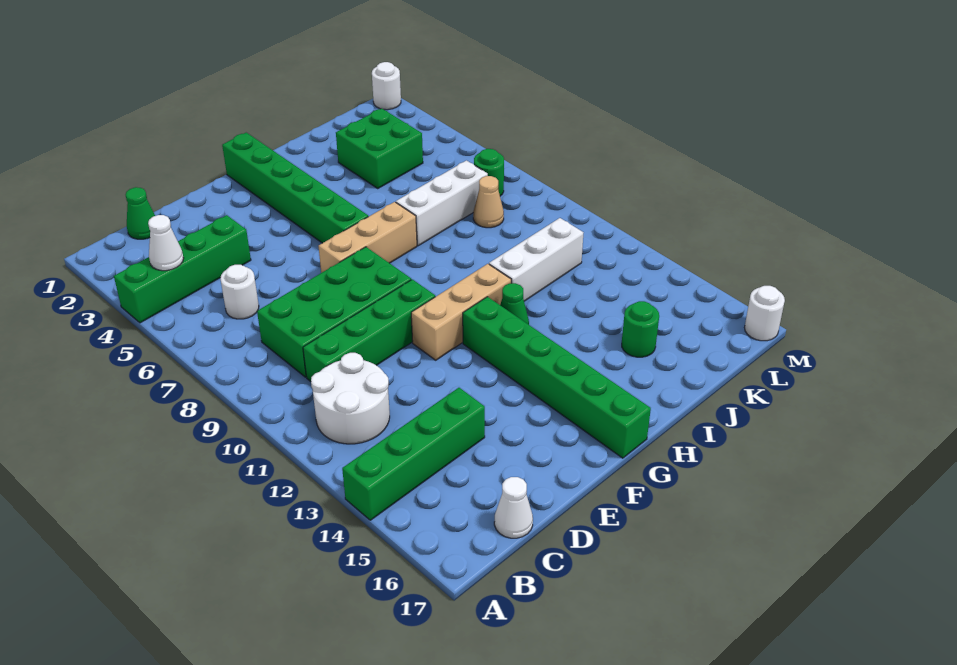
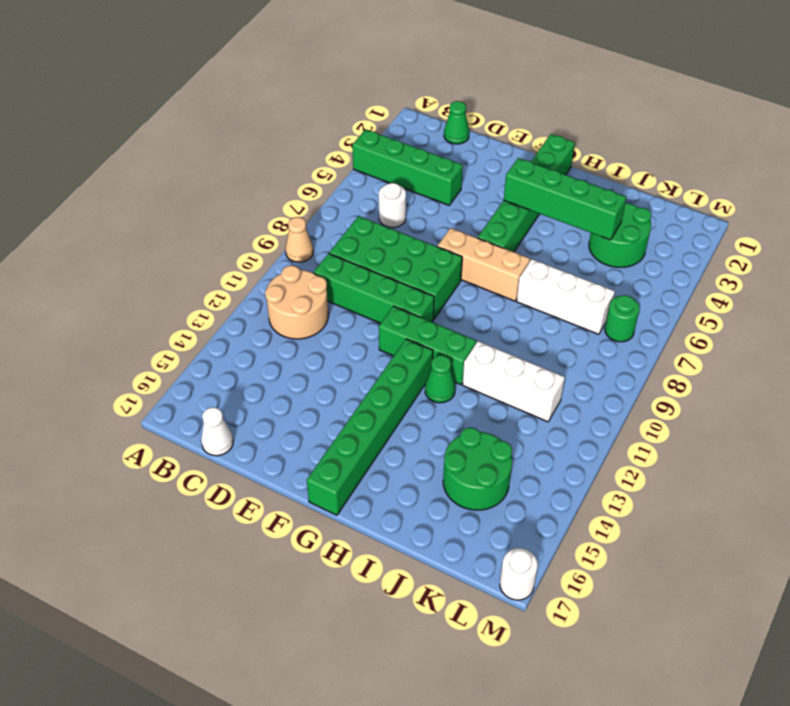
green brick A14:D14 level 1 -> green brick G4:J4 level 2
white cone B4 level 2 -> none
white round brick B11:C12 level 1 -> tan round brick B11:C12 level 1
tan brick F11:H11 level 1 -> green brick F11:H11 level 1
green brick J3:K4 level 1 -> green round brick J3:K4 level 1
green round brick J15 level 1 -> green round brick J14:K15 level 1
tan cone K8 level 1 -> tan cone A9 level 1
white round brick M1 level 1 -> none

